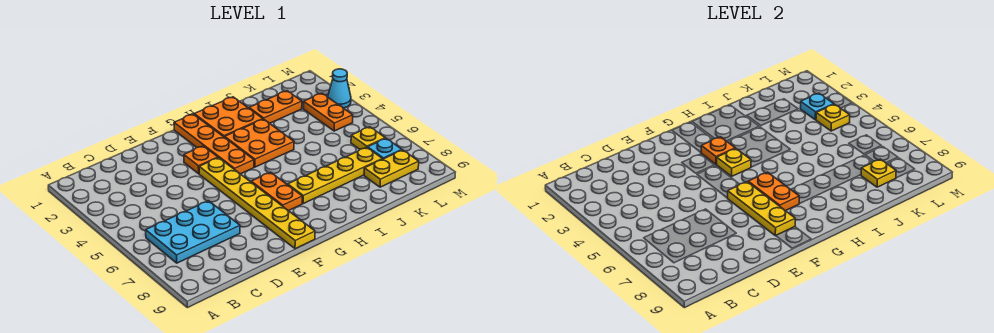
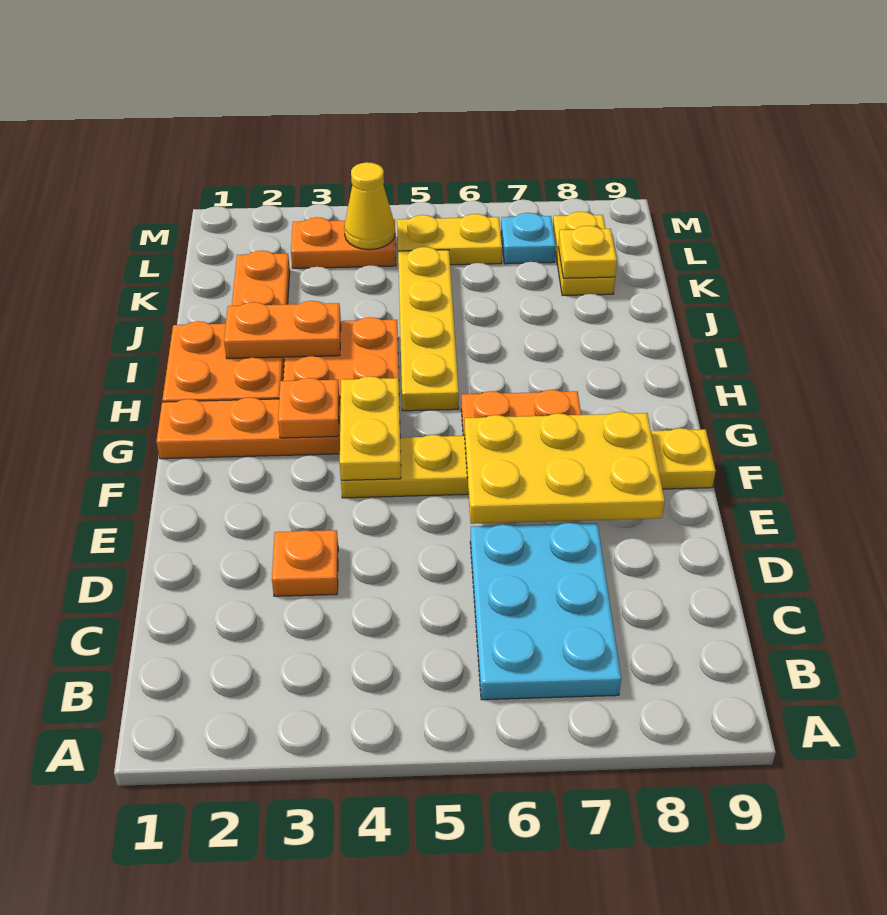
orange plate F3 level 1 -> orange plate D3 level 1
yellow plate F6:F8 level 2 -> yellow plate E6:F8 level 2
yellow plate G4 level 2 -> yellow plate F4:G4 level 2
orange plate G6:G7 level 2 -> orange plate I2:I3 level 2
yellow plate H7:K7 level 1 -> yellow plate H5:K5 level 1
cyan plate L3 level 2 -> none
yellow plate L4 level 2 -> yellow cone L4 level 2
yellow plate L6 level 1 -> yellow plate L5:L6 level 1
cyan cone M3 level 1 -> none

